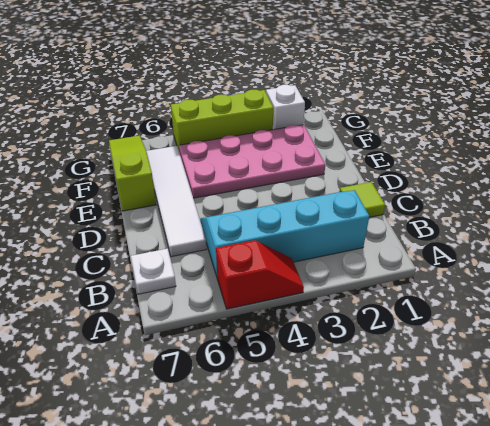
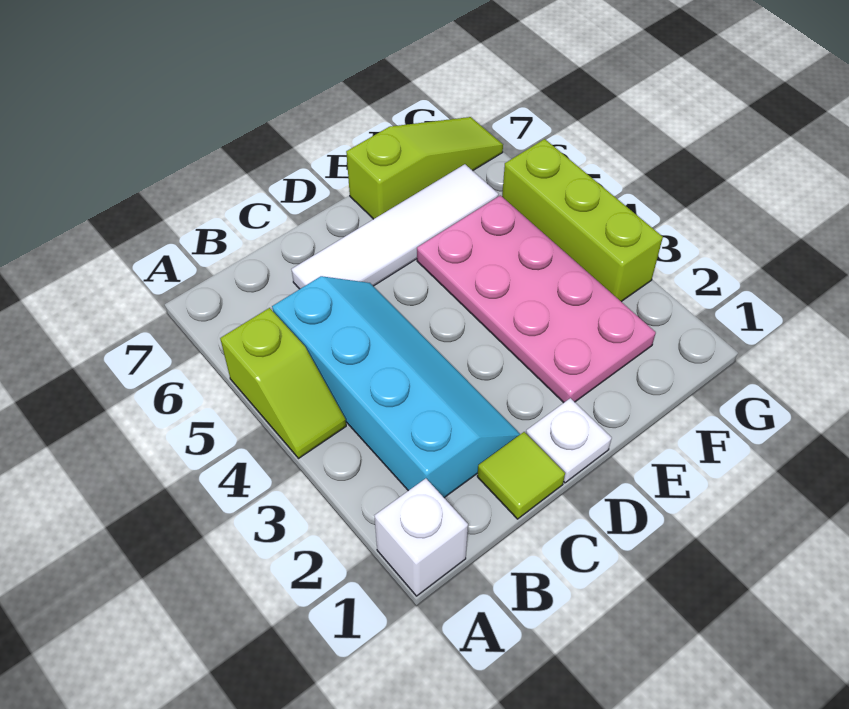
red slope A4:A5 level 1 top 5 -> lime slope A4:A5 level 1 top 5
white plate B7 level 1 -> white plate D1 level 1
white brick G2 level 1 -> white brick A1 level 1

